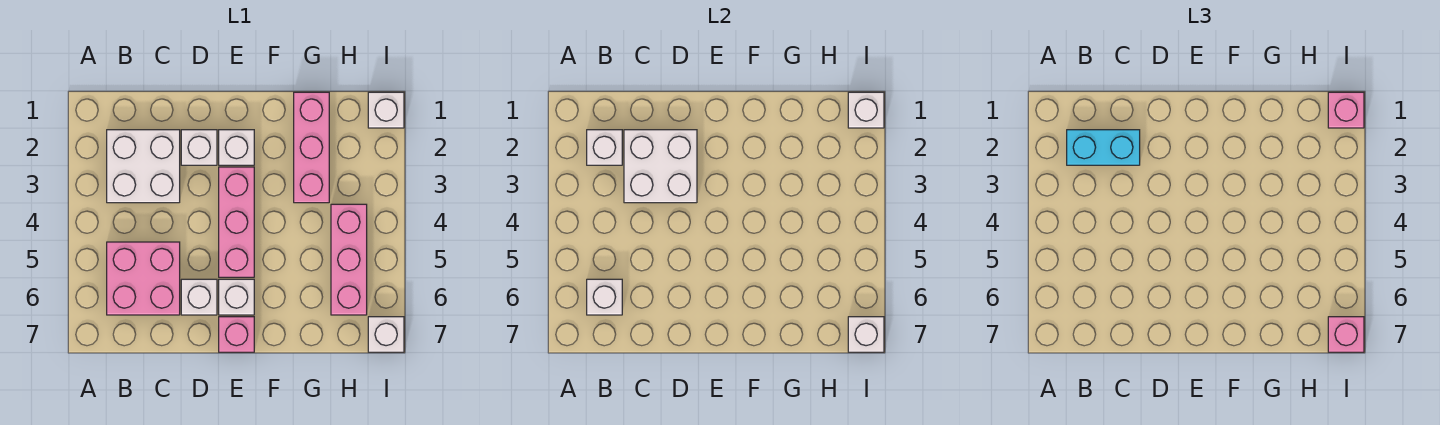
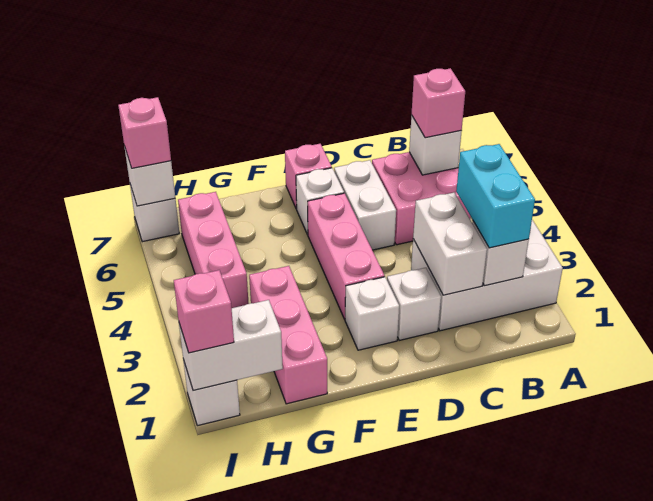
white brick B2:C3 level 1 -> white brick A2:C3 level 1
cyan brick B2:C2 level 3 -> cyan brick B2:B3 level 3
none -> pink brick B6 level 3
white brick C2:D3 level 2 -> white brick C2:C3 level 2
white brick D6 level 1 -> white brick D5:D6 level 1
white brick I1 level 2 -> white brick H1:I1 level 2

